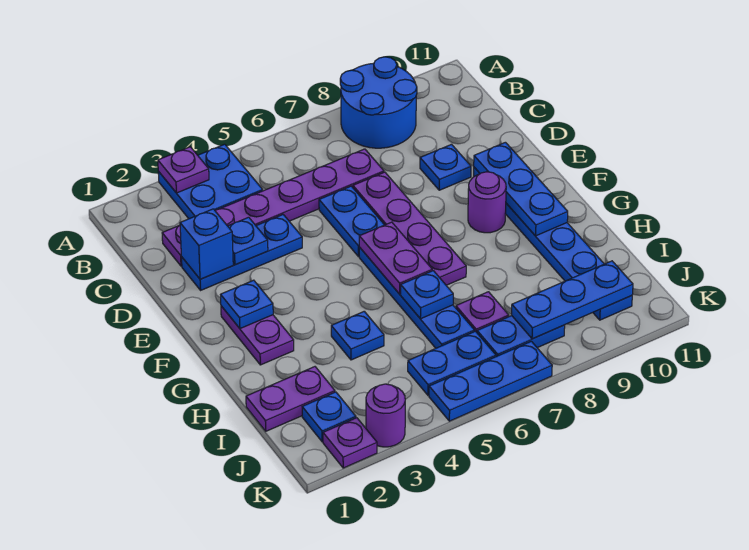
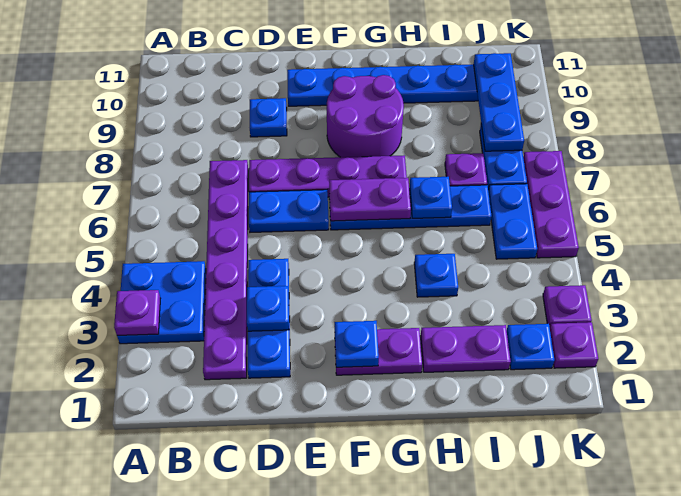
blue round brick A8:B9 level 1 -> none
blue brick D2 level 2 -> none
blue plate E10:G10 level 2 -> none
purple round brick F9 level 1 -> purple round brick F8:G9 level 1
purple plate I1:I2 level 1 -> purple plate H2:I2 level 1
purple round brick K3 level 1 -> purple plate K3 level 1
blue plate K5:K7 level 1 -> purple plate K5:K7 level 1

